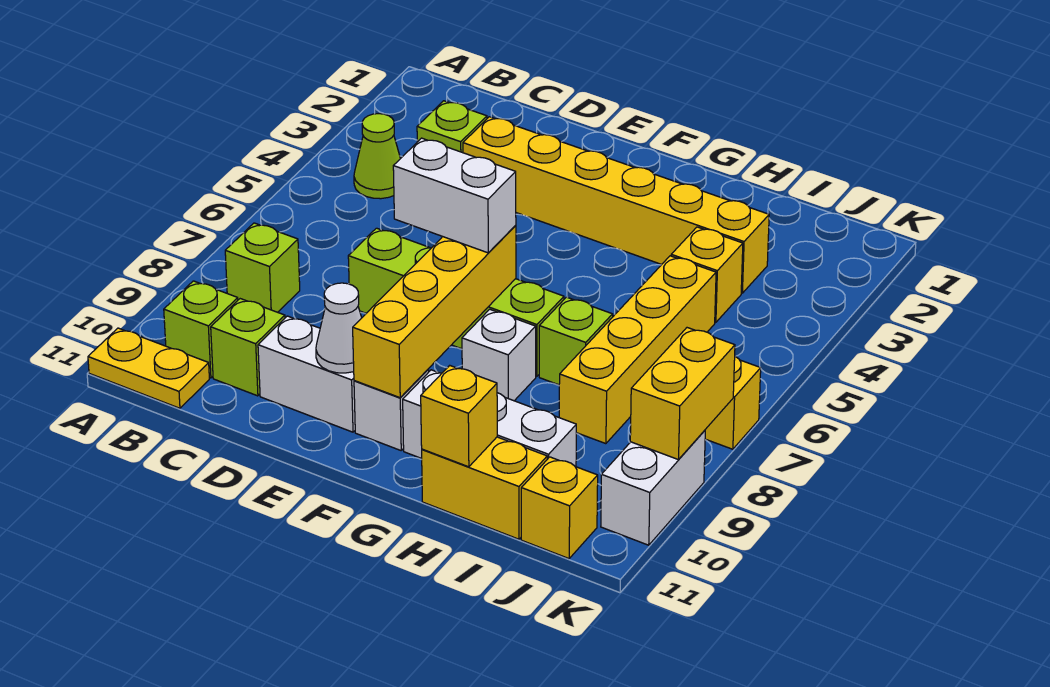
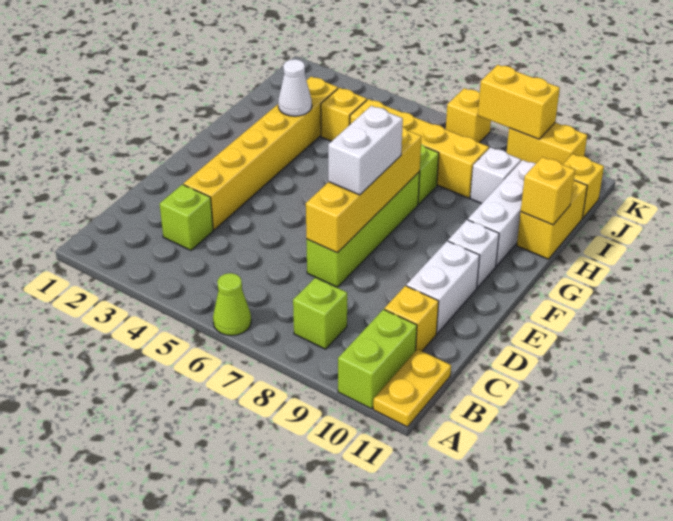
lime cone B4 level 1 -> lime cone A6 level 1
lime brick B10 level 1 -> lime brick A10:B10 level 1
lime brick C10 level 1 -> yellow brick C10 level 1
white cone E10 level 2 -> white cone H3 level 2
yellow brick F7:F10 level 2 -> yellow brick D7:G7 level 2
white brick G8 level 1 -> white brick I9 level 1
white brick K9:K10 level 1 -> yellow brick K9:K10 level 1

